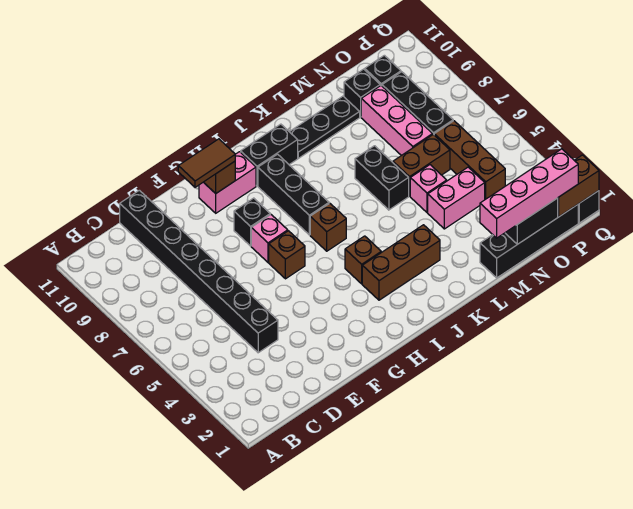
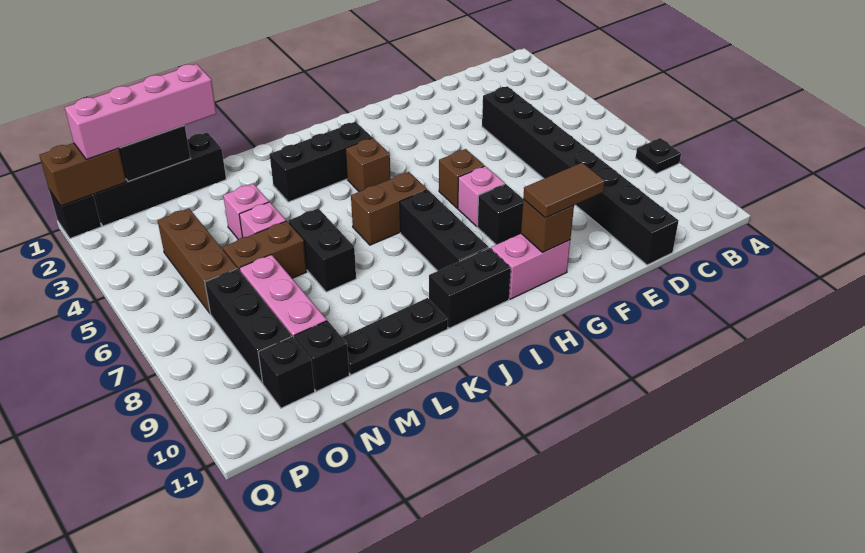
none -> black plate A8 level 1
brown brick I3:K3 level 1 -> black brick I3:K3 level 1
brown brick I6 level 1 -> brown brick I6:J6 level 1
pink brick M4:N4 level 1 -> pink brick M4 level 1

